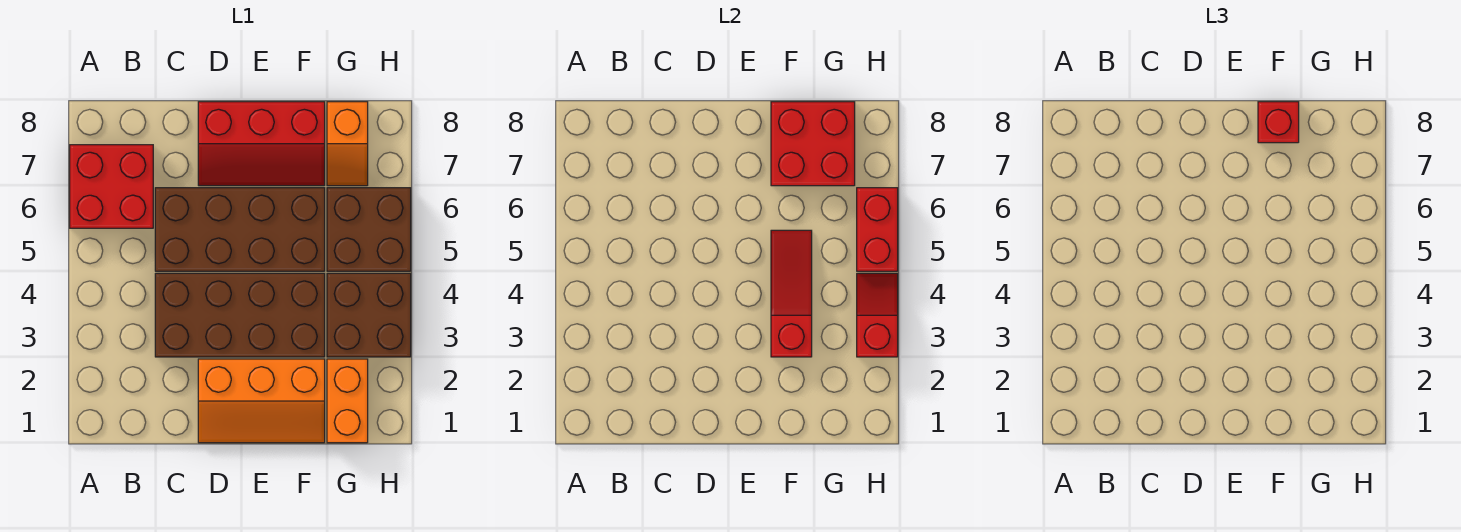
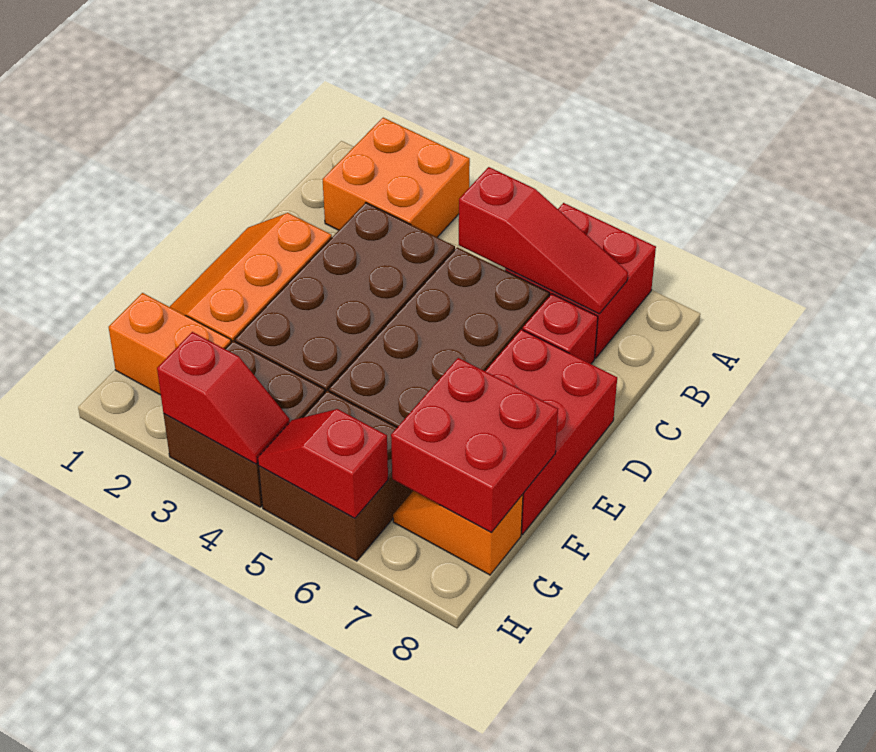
none -> orange brick A2:B3 level 1
red slope D7:F8 level 1 top 8 -> red brick D7:F8 level 1
red slope F3:F5 level 2 top 3 -> red slope B5:B7 level 2 top 5
red brick F8 level 3 -> red brick C7 level 1
red brick H5:H6 level 2 -> red slope H5:H6 level 2 top 6

